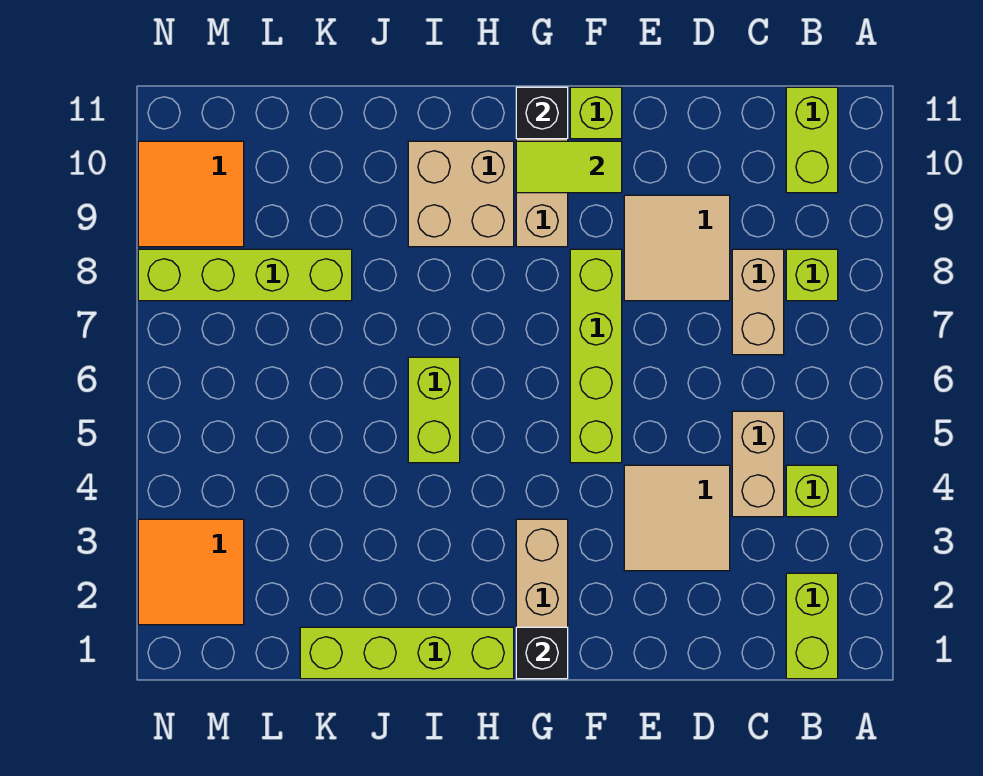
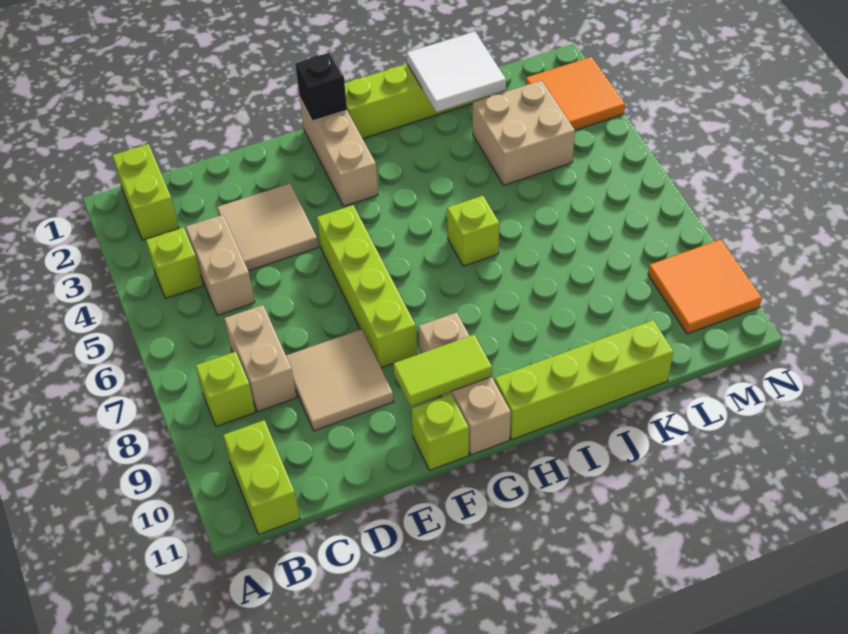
black brick G11 level 2 -> none
tan brick H9:I10 level 1 -> tan brick K3:L4 level 1
lime brick I5:I6 level 1 -> lime brick I6 level 1
none -> white tile J1:K2 level 2
lime brick K8:N8 level 1 -> lime brick H11:K11 level 1

